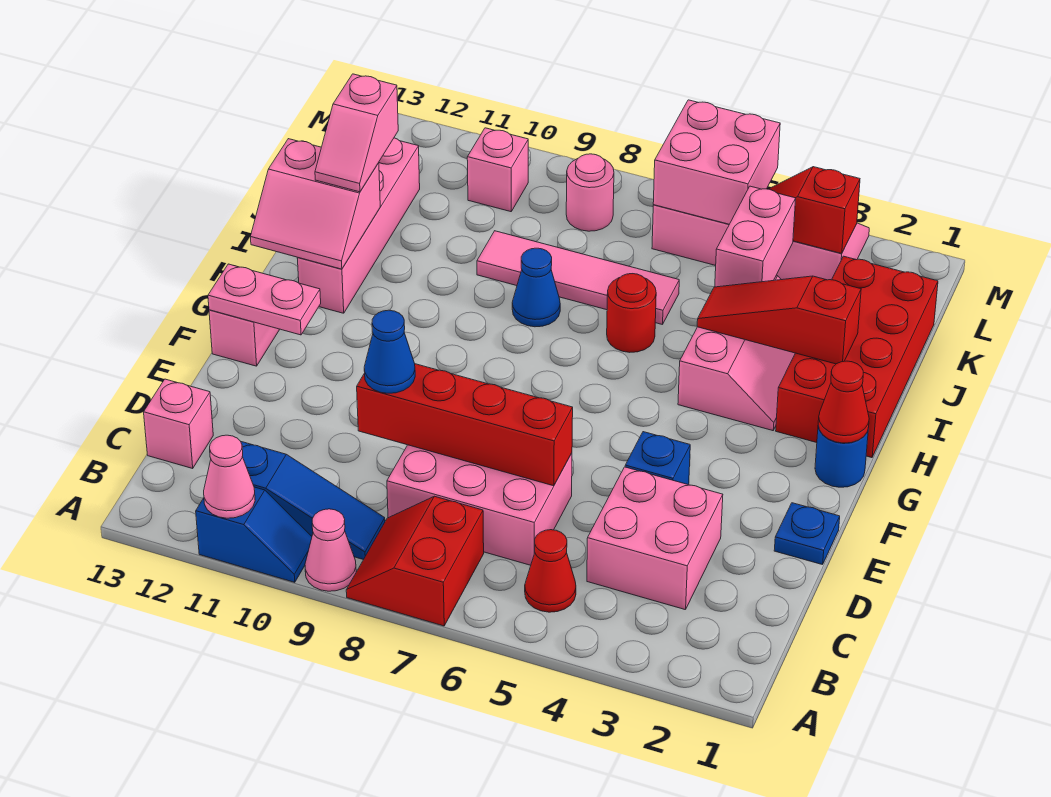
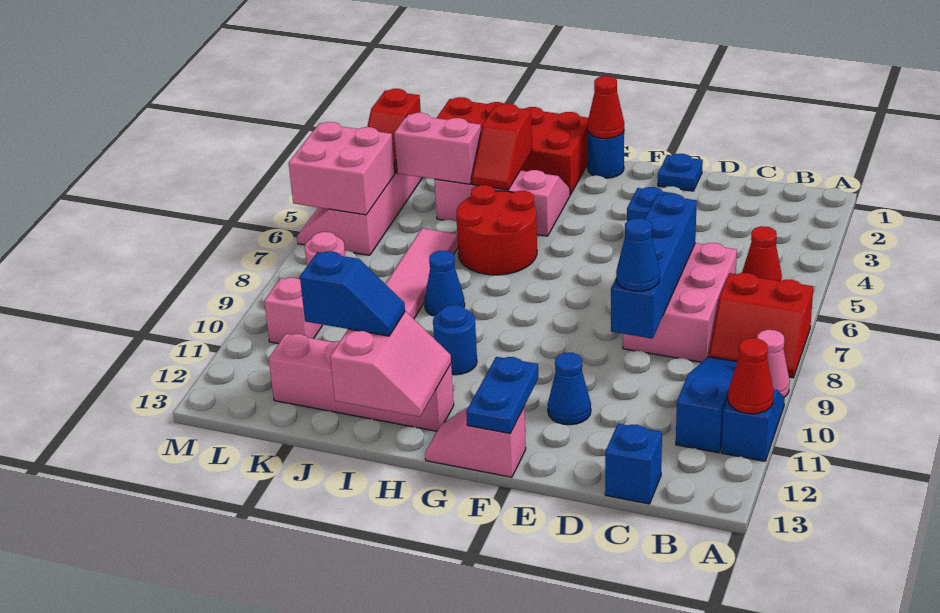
pink cone A11 level 2 -> red cone A11 level 2
pink brick C3:D4 level 1 -> none
pink brick C13 level 1 -> blue brick C13 level 1
red brick D6:D9 level 2 -> blue brick D6:D9 level 2
none -> blue cone E11 level 1
pink plate F12:F13 level 2 -> blue plate F12:F13 level 2
none -> blue round brick H10 level 1
red slope I2:I4 level 2 top 2 -> red slope I3:I4 level 2 top 3
red round brick I6 level 1 -> red round brick H5:I6 level 1
pink slope I12:J12 level 3 top J -> blue slope I12:J12 level 3 top J

